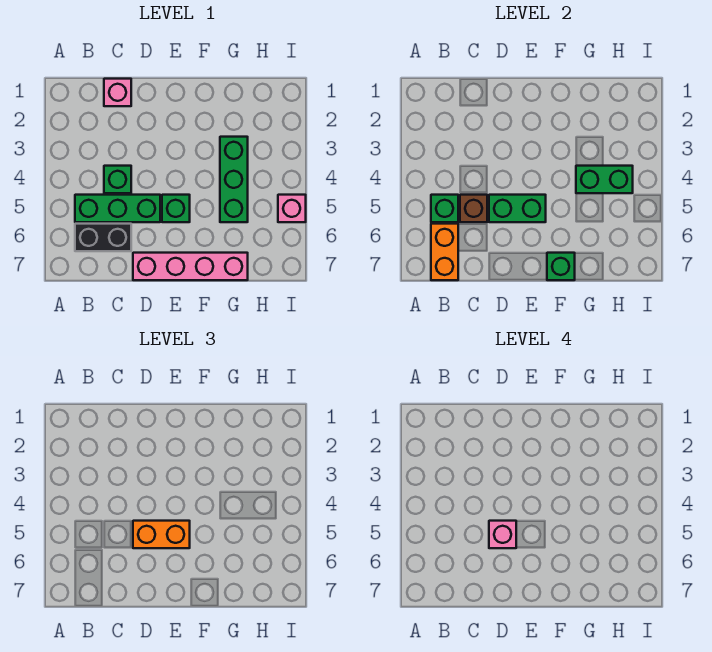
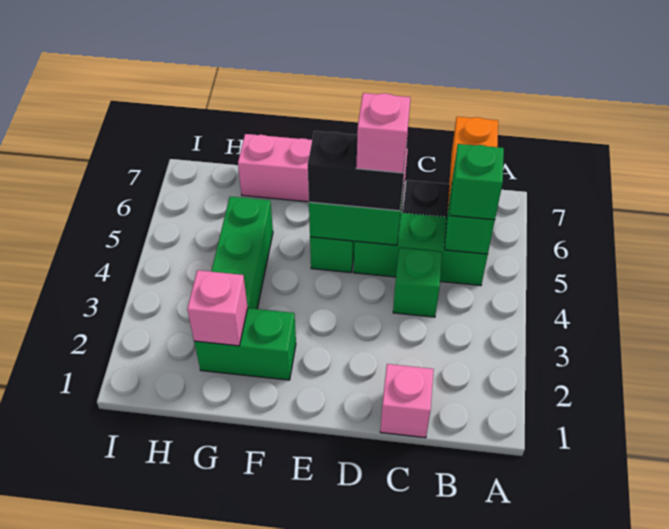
brown brick C5 level 2 -> none
orange brick D5:E5 level 3 -> black brick D5:E5 level 3
green brick F7 level 2 -> green brick B5 level 3
green brick G4:H4 level 2 -> green brick F2:G2 level 1
pink brick I5 level 1 -> pink brick G2 level 2

